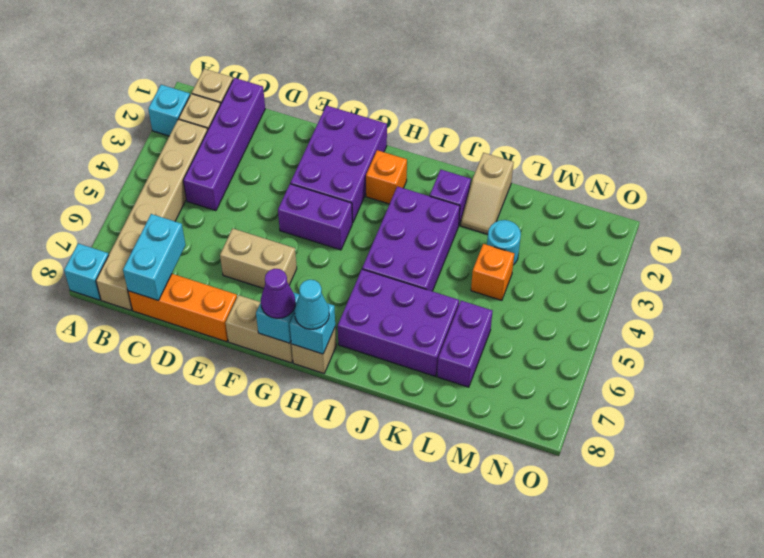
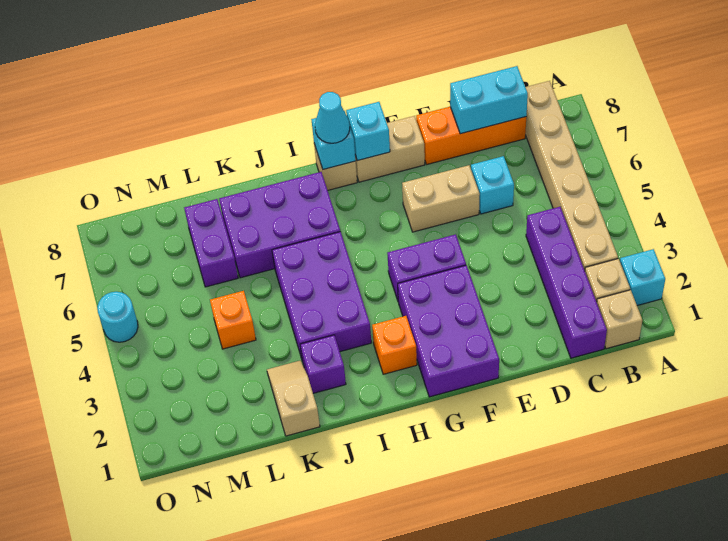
cyan brick A8 level 1 -> cyan brick D6 level 1
cyan brick C7:C8 level 2 -> cyan brick C8:D8 level 2
purple cone G8 level 3 -> none
cyan round brick L3 level 1 -> cyan round brick O5 level 1

